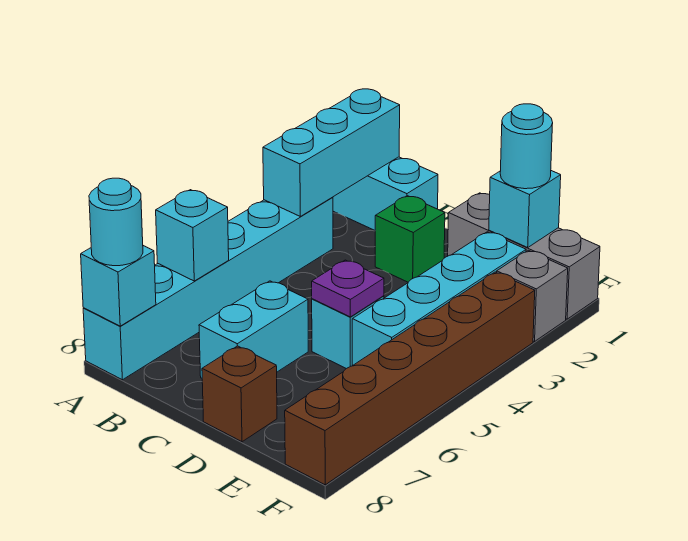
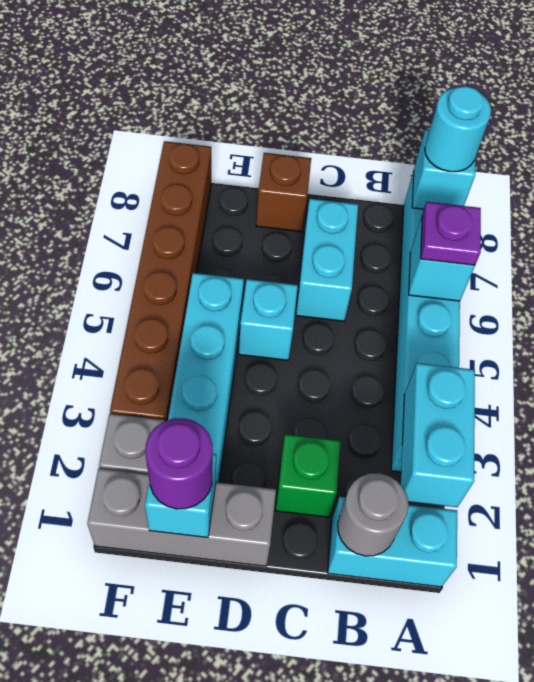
cyan brick A1:A3 level 2 -> cyan brick A2:A3 level 2
none -> grey round brick B1 level 2
purple plate D5 level 2 -> purple plate A6 level 3
cyan round brick E1 level 3 -> purple round brick E1 level 3

